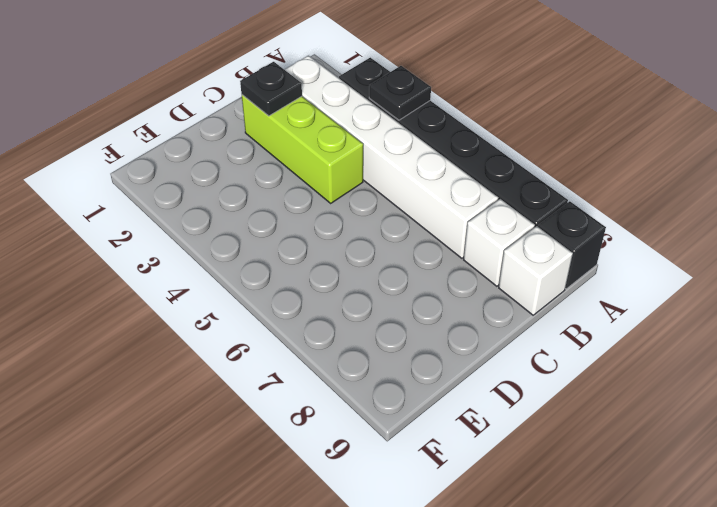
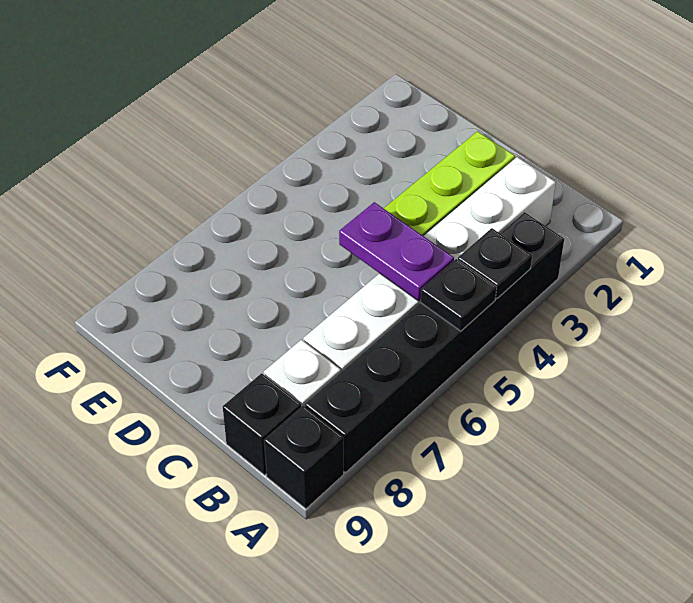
none -> purple plate B5:C5 level 2
white brick B9 level 1 -> black brick B9 level 1
black plate C2 level 2 -> black plate A5 level 2

